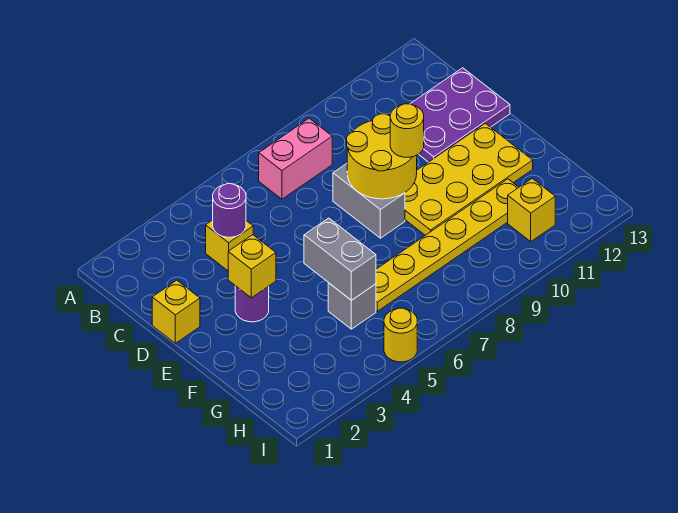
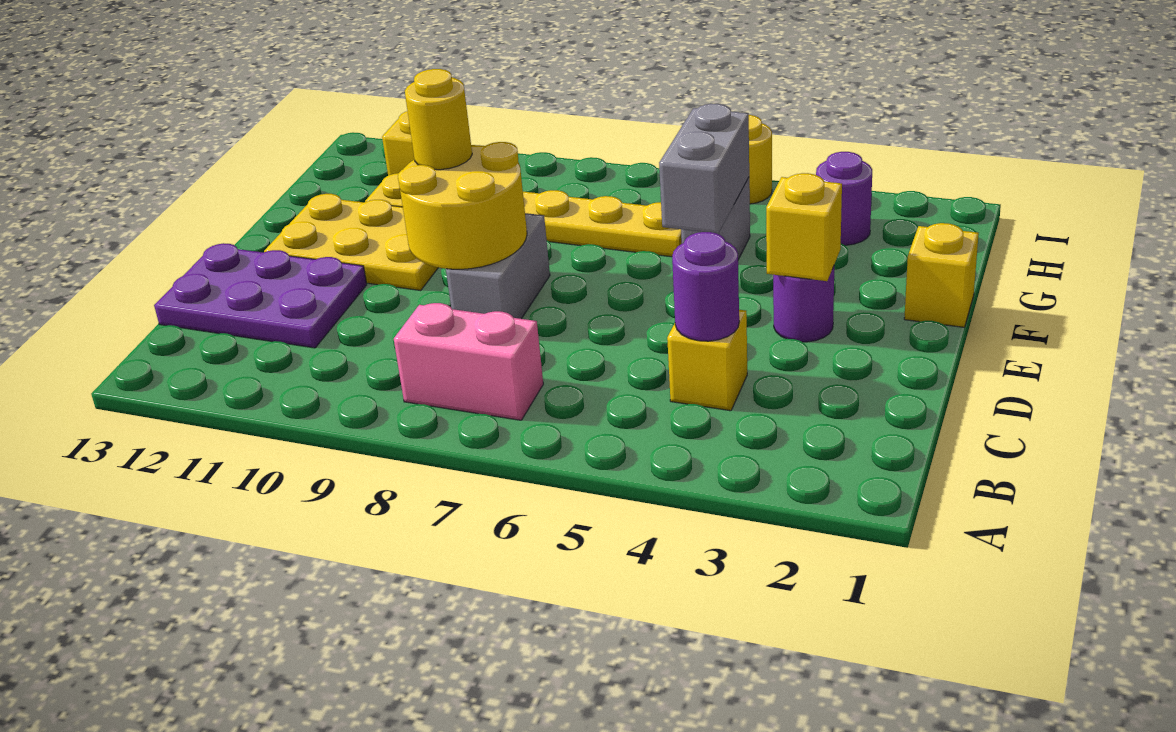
yellow brick D1 level 1 -> yellow brick F1 level 1
yellow plate E9:F12 level 1 -> yellow plate E10:F12 level 1
none -> purple round brick H3 level 1

